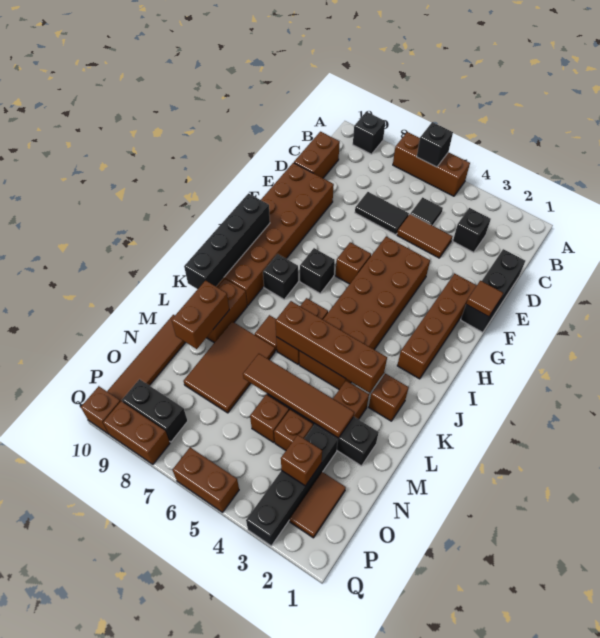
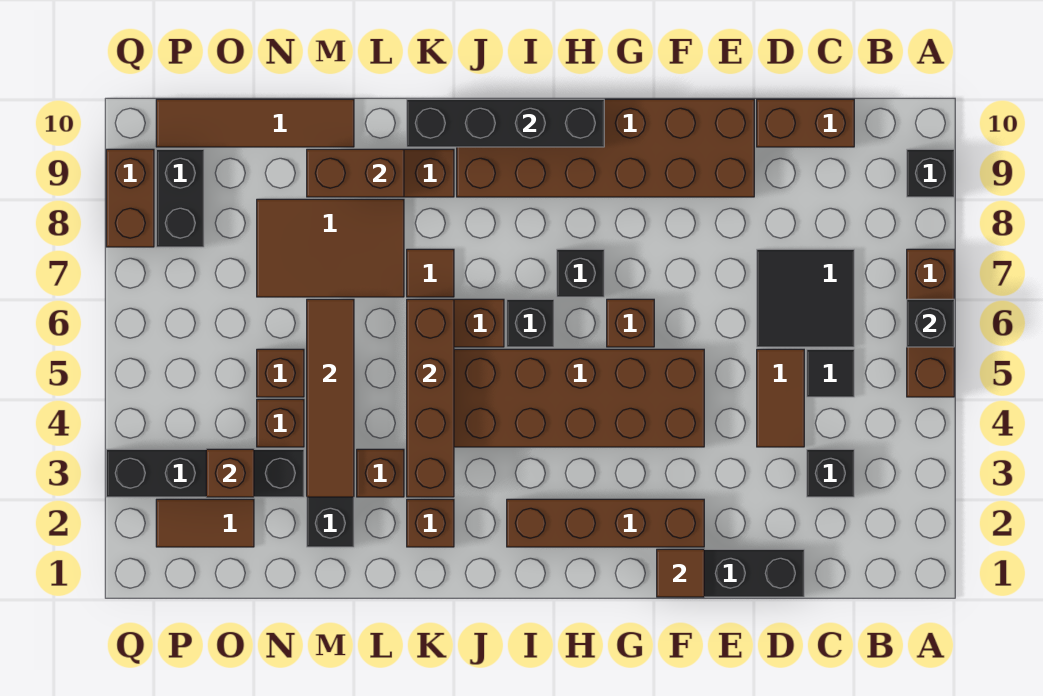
black tile D6:D7 level 1 -> black tile C6:D7 level 1
black brick I8 level 1 -> black brick I6 level 1
brown brick Q5:Q6 level 1 -> none
brown brick Q10 level 1 -> none

